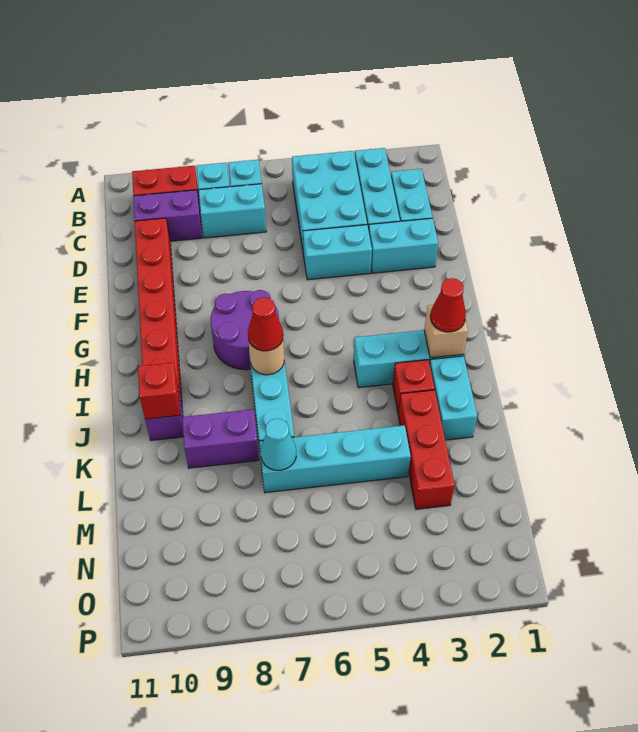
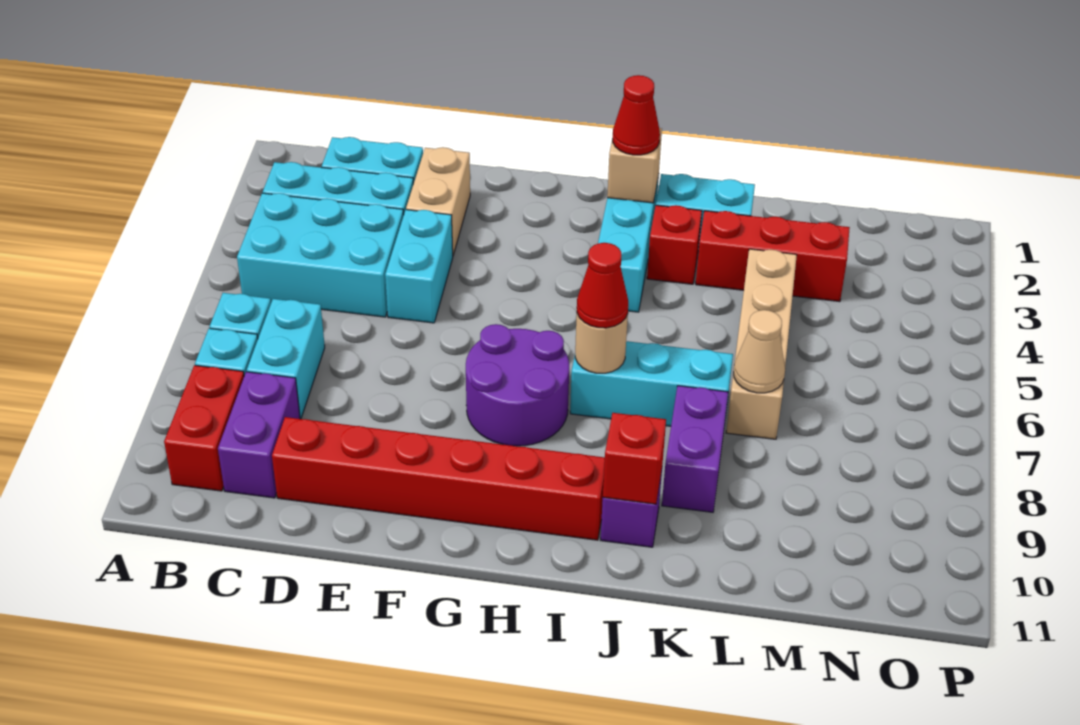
cyan brick E2:E3 level 1 -> tan brick E2:E3 level 1
cyan brick L4:L7 level 1 -> tan brick L4:L7 level 1
cyan cone L7 level 2 -> tan cone L7 level 2

